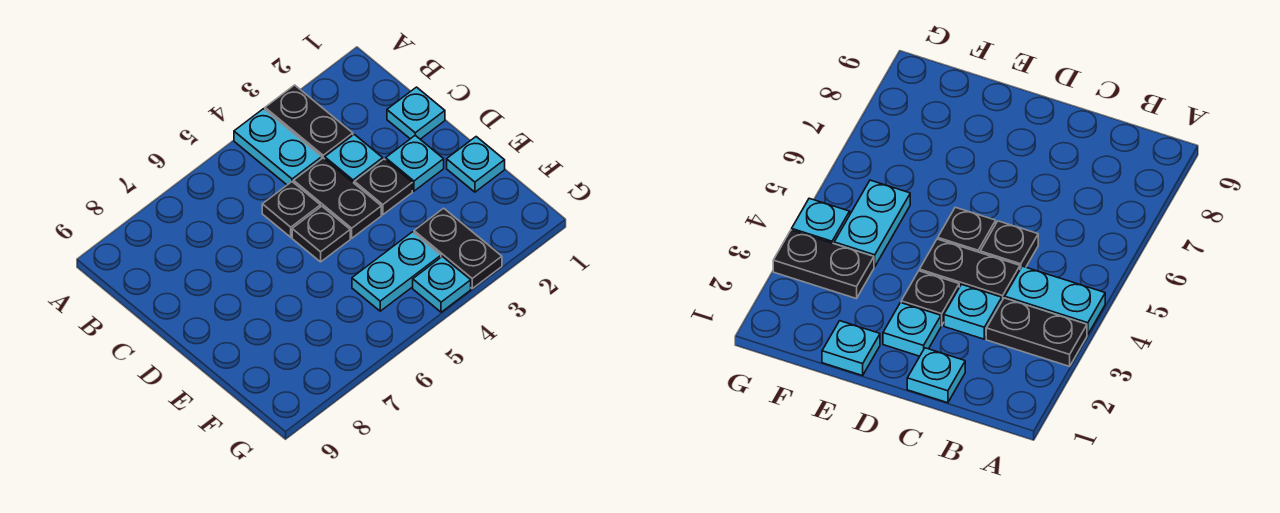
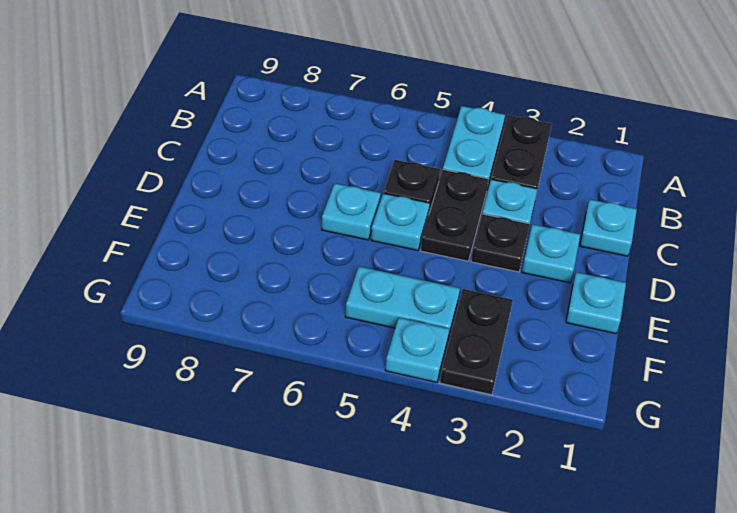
black plate D5 level 1 -> cyan plate D5 level 1
none -> cyan plate D6 level 1

